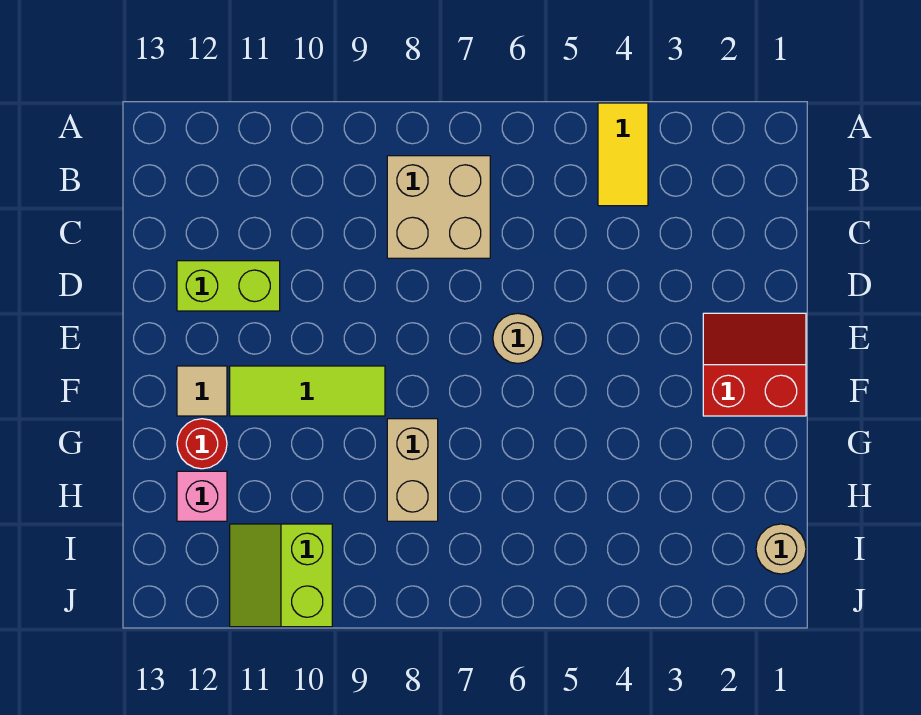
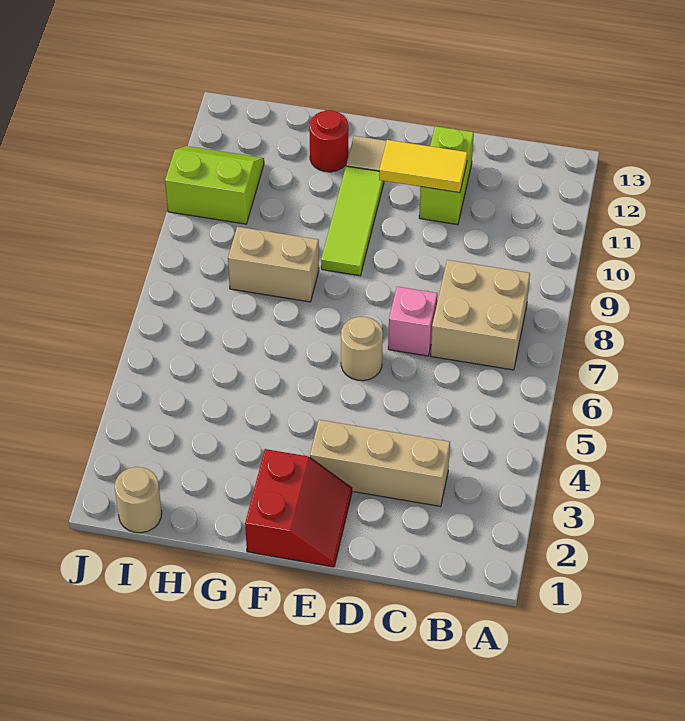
yellow tile A4:B4 level 1 -> yellow tile D11:E11 level 2
none -> tan brick C3:E3 level 1
pink brick H12 level 1 -> pink brick D7 level 1

